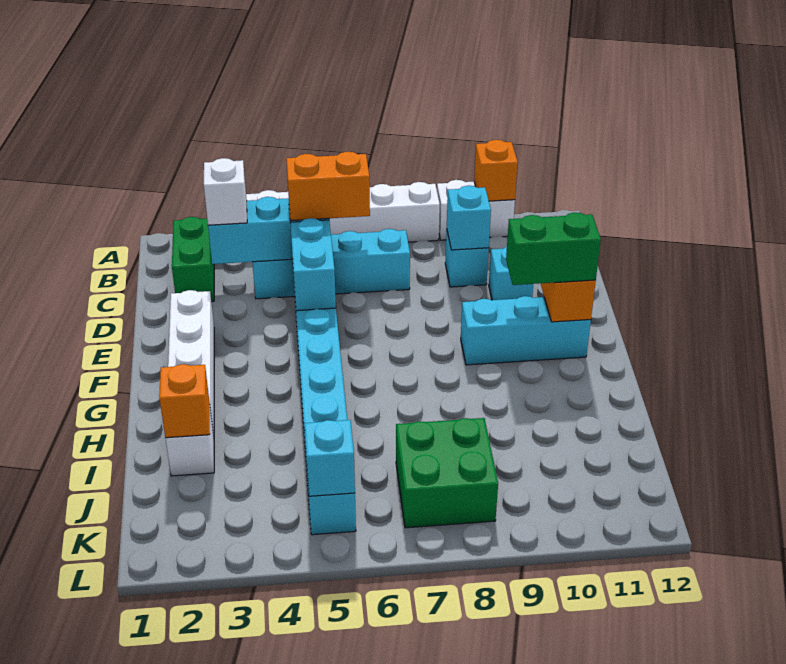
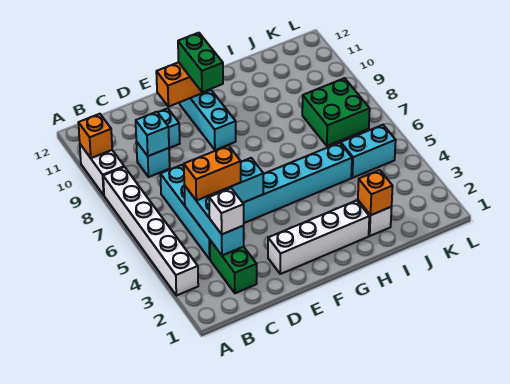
green brick B2:C2 level 1 -> green brick C2:C3 level 1
orange brick C5:C6 level 3 -> orange brick C5:D5 level 3
cyan brick K5 level 2 -> none

